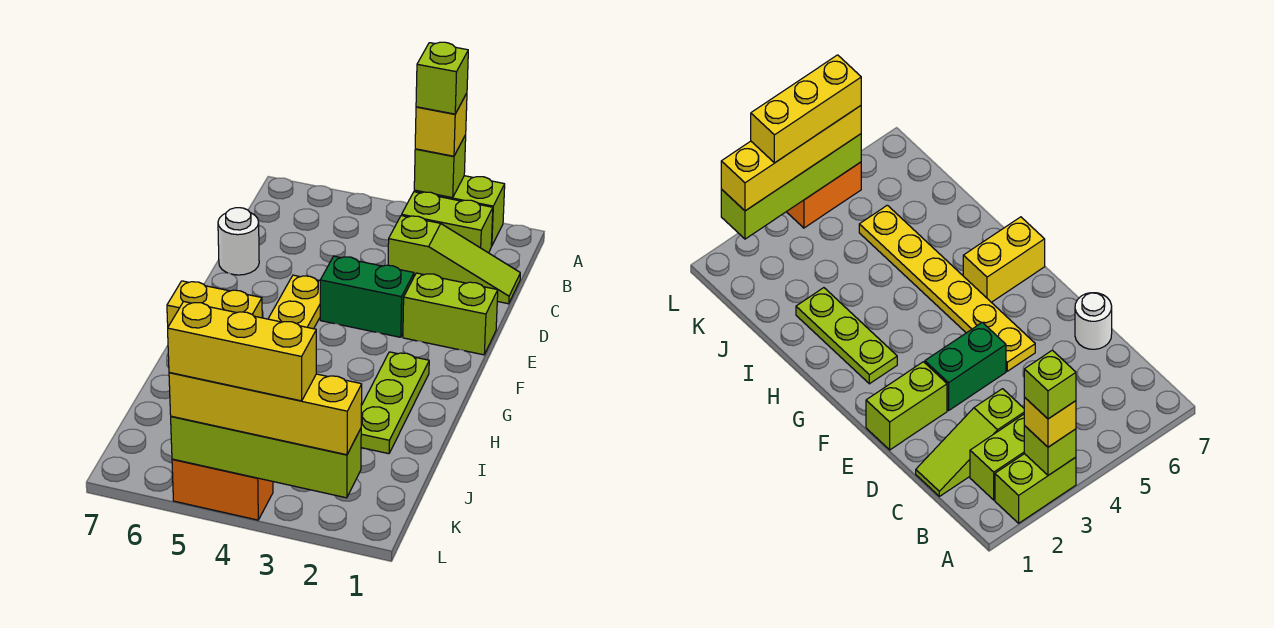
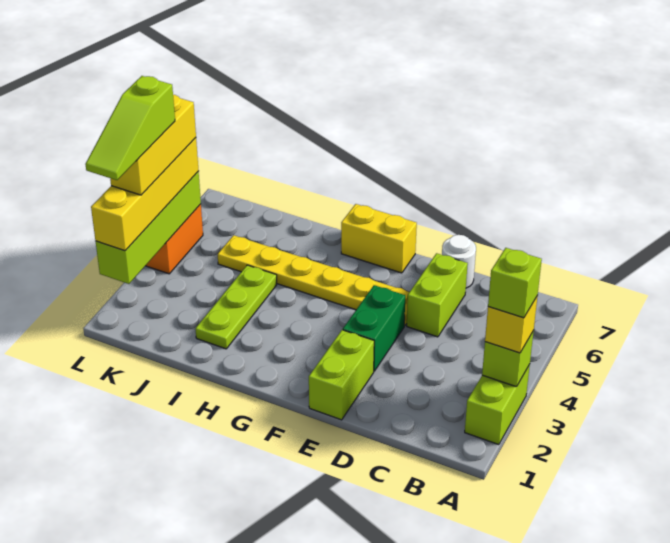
lime brick B2:B3 level 1 -> lime brick D5:D6 level 1
lime slope C1:C3 level 1 top 3 -> lime slope L2:L4 level 5 top 4
lime plate G2:I2 level 1 -> lime plate I2:I4 level 1
yellow brick G6:G7 level 1 -> yellow brick F7:G7 level 1

